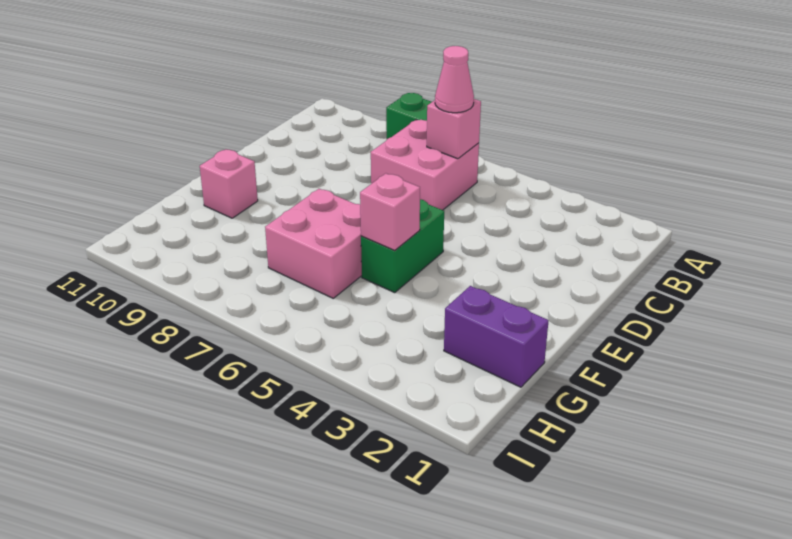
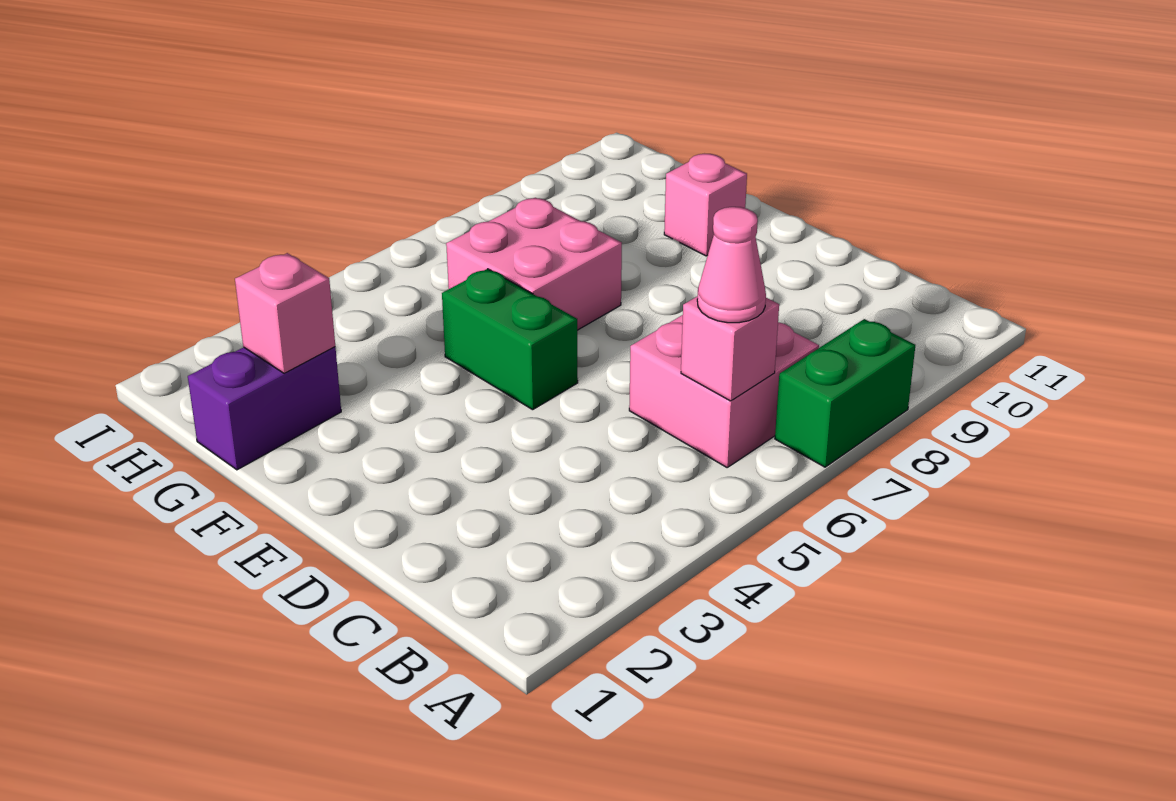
pink brick F5 level 2 -> pink brick G2 level 2

